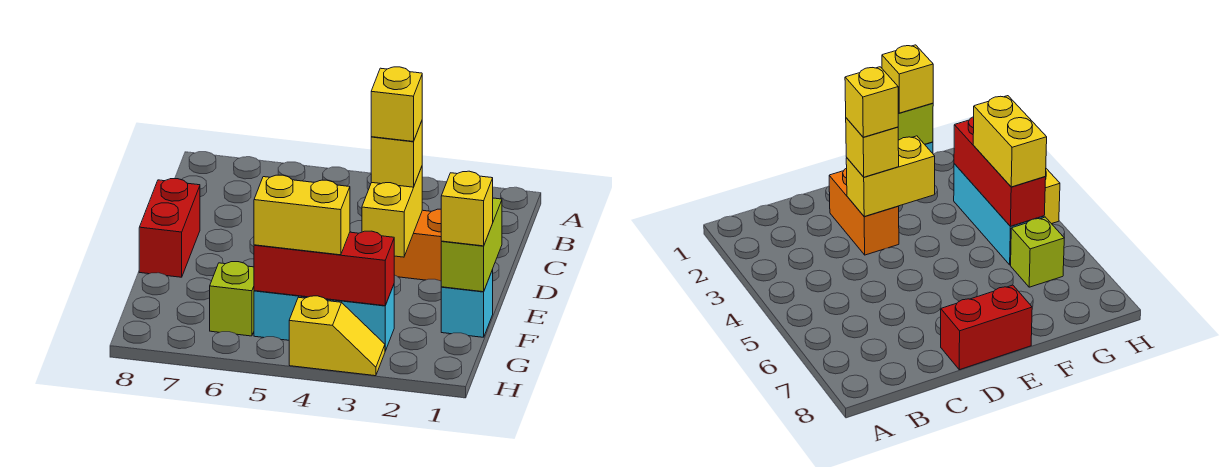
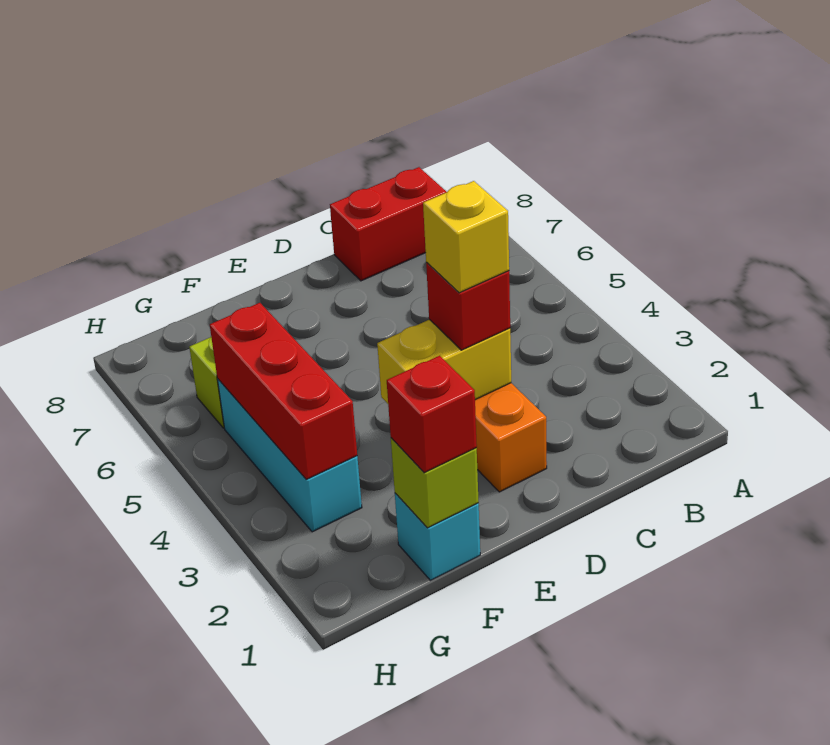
yellow brick D3 level 3 -> red brick D3 level 3
red brick D8:E8 level 1 -> red brick B8:C8 level 1
lime brick E1:F1 level 2 -> lime brick F1 level 2
yellow brick F1 level 3 -> red brick F1 level 3
yellow brick G4:G5 level 3 -> none
yellow slope H3:H4 level 1 top 4 -> none

